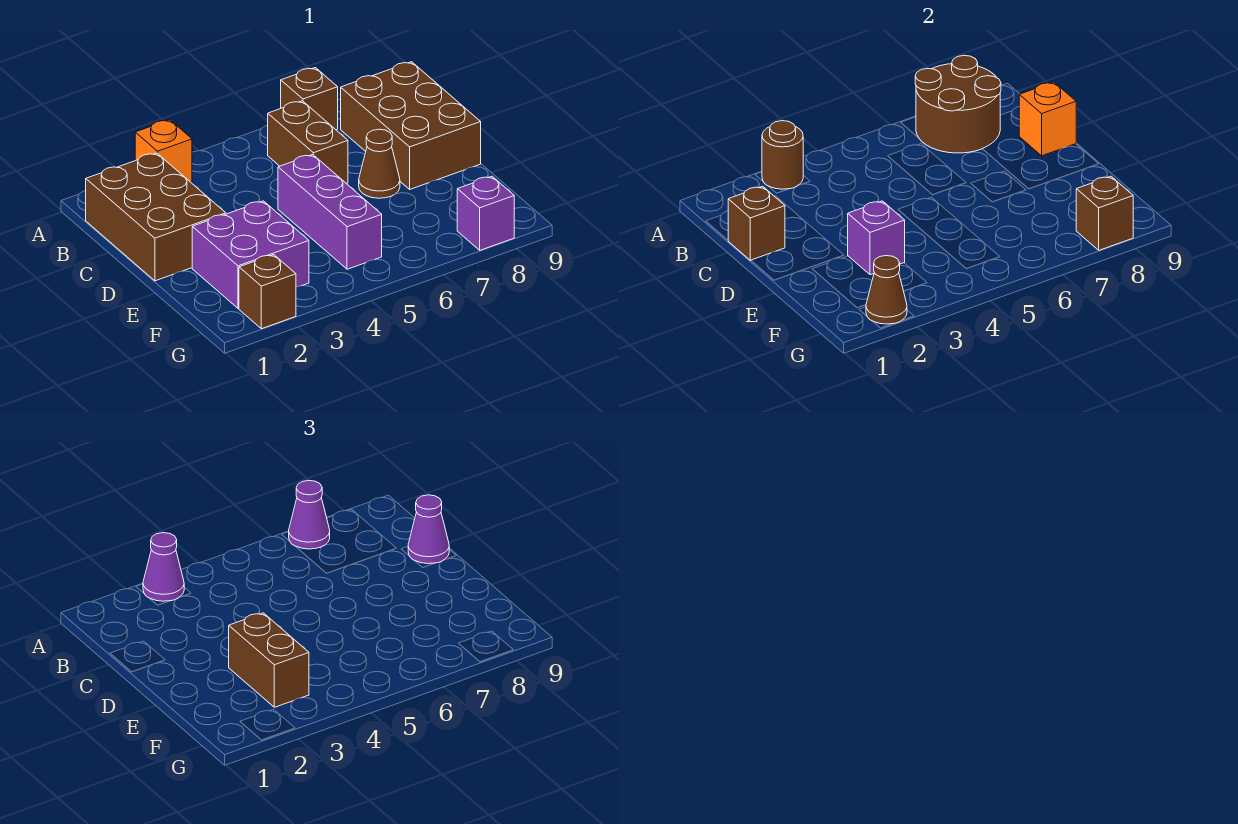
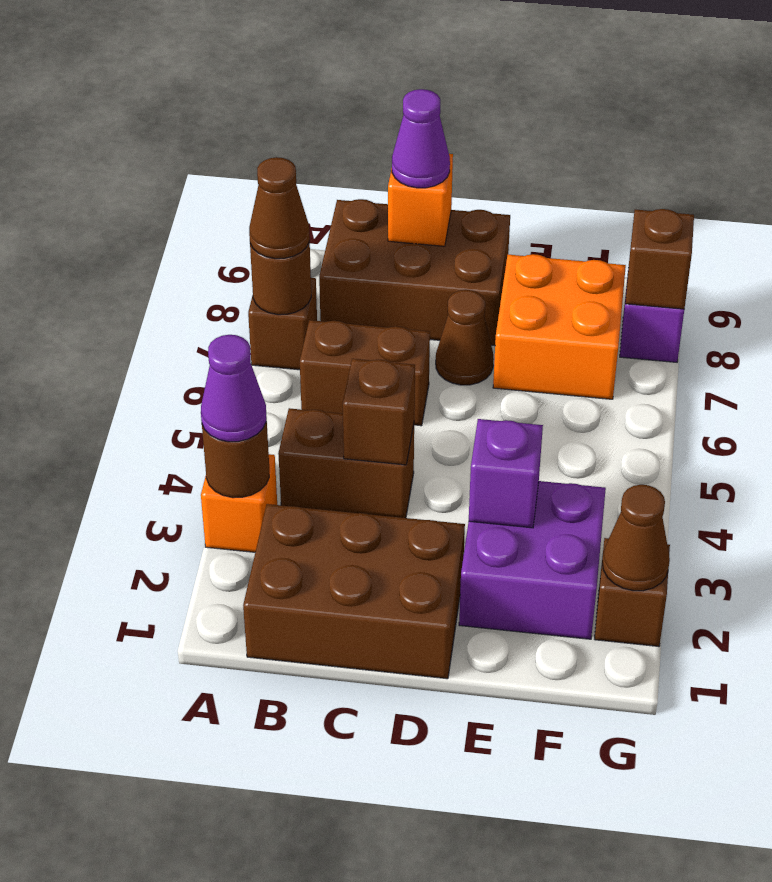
brown round brick A7:B8 level 2 -> brown round brick A7 level 2
purple cone A7 level 3 -> brown cone A7 level 3
brown brick C1 level 2 -> brown brick C4 level 2
purple brick D5:F5 level 1 -> none
brown brick E3:F3 level 3 -> brown brick B4:C4 level 1
none -> orange brick E7:F8 level 1

